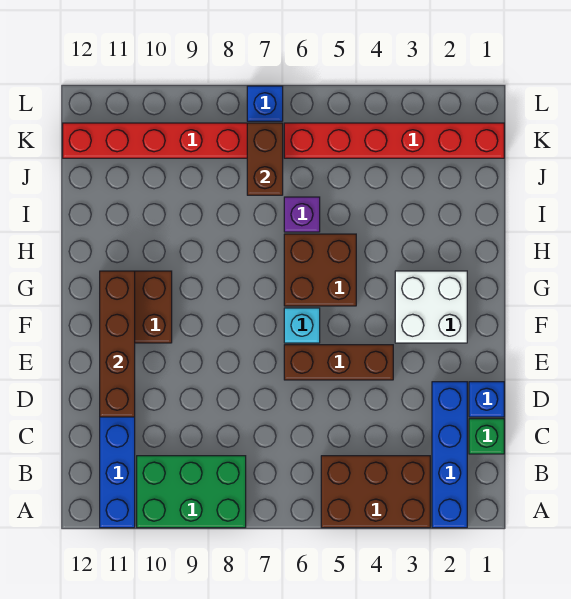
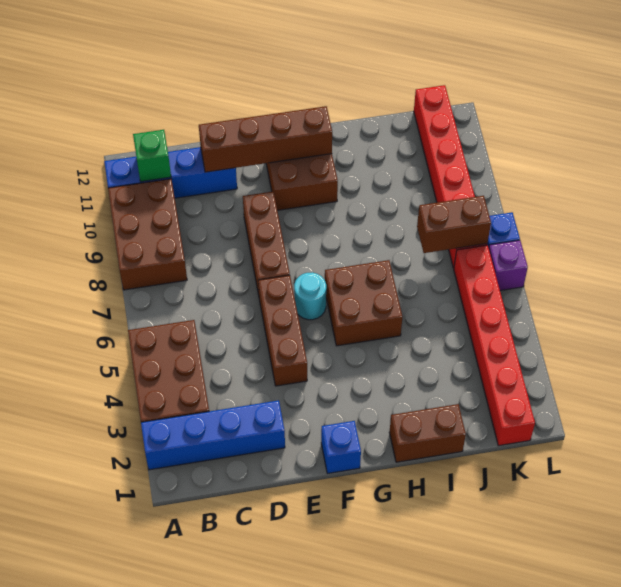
green brick A8:B10 level 1 -> brown brick A8:B10 level 1
green brick C1 level 1 -> green brick B11 level 2
blue brick D1 level 1 -> blue brick F1 level 1
none -> brown brick E7:E9 level 1
white brick F2:G3 level 1 -> none
cyan brick F6 level 1 -> cyan round brick F6 level 1
none -> brown brick H1:I1 level 1
purple brick I6 level 1 -> purple brick L6 level 1

